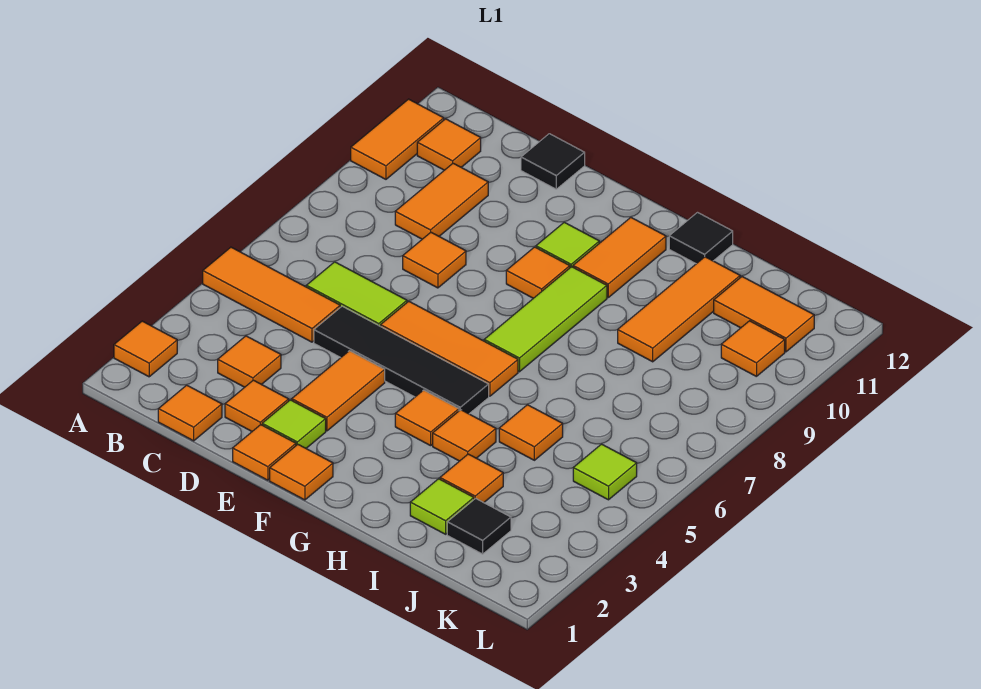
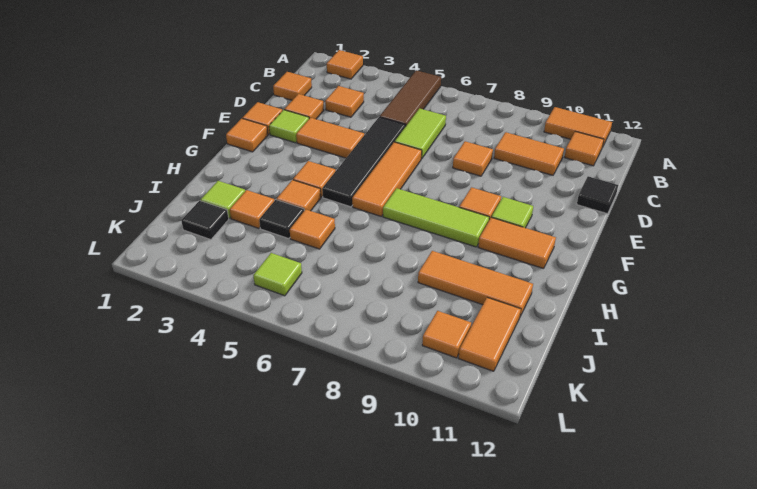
orange tile A5:C5 level 1 -> brown tile A5:C5 level 1
black tile H12 level 1 -> black tile I4 level 1

